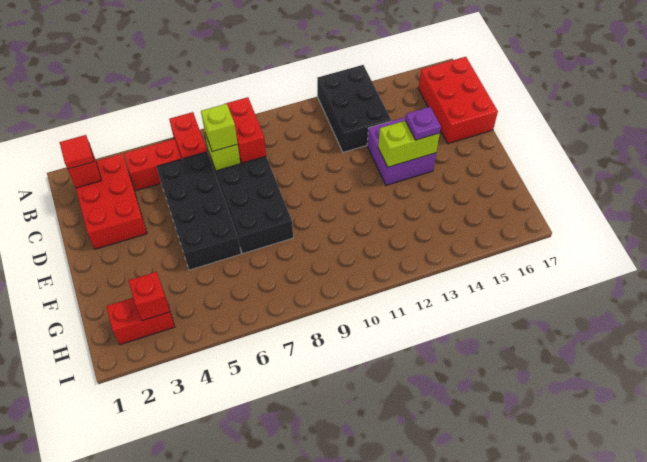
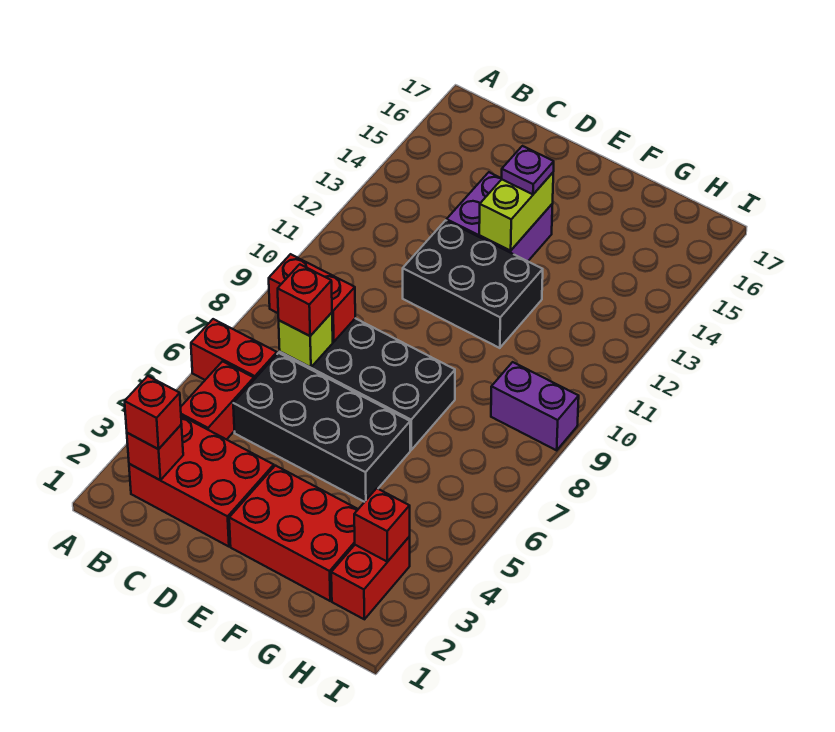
black brick A12:C13 level 1 -> black brick D11:F12 level 1
red tile B2 level 3 -> red brick B2 level 3
red brick B16:D17 level 1 -> red brick E2:G3 level 1
lime brick C7 level 3 -> red brick C7 level 3
none -> purple brick H9:I9 level 1

